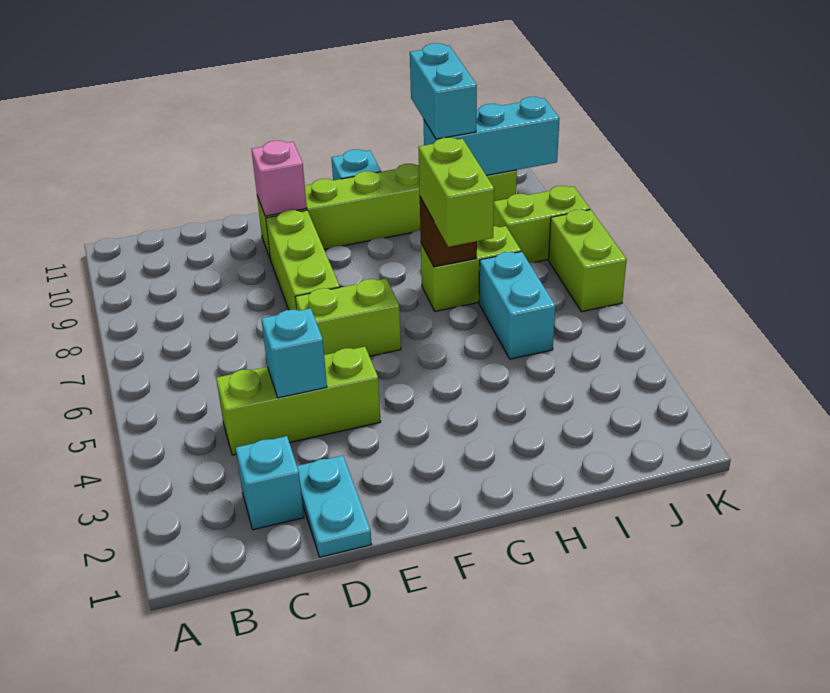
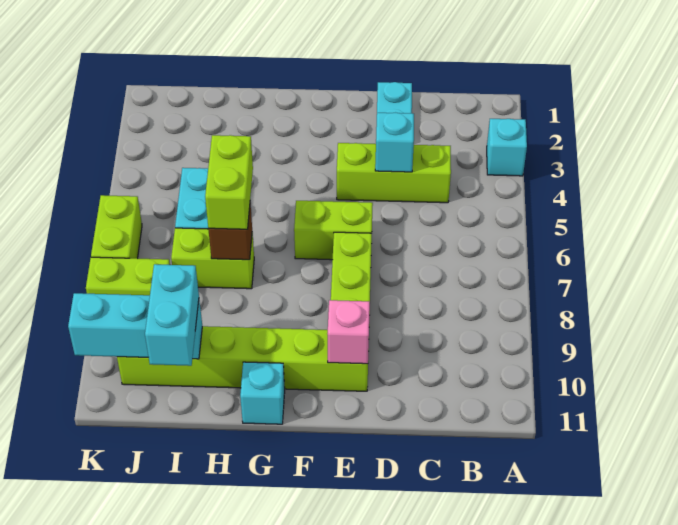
cyan brick C2 level 1 -> cyan brick A3 level 1

